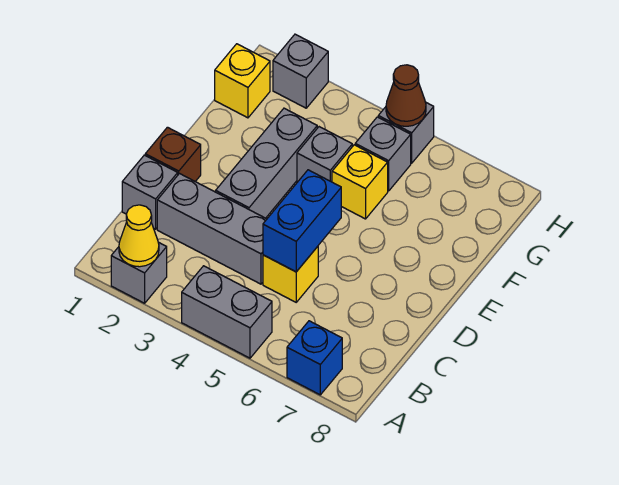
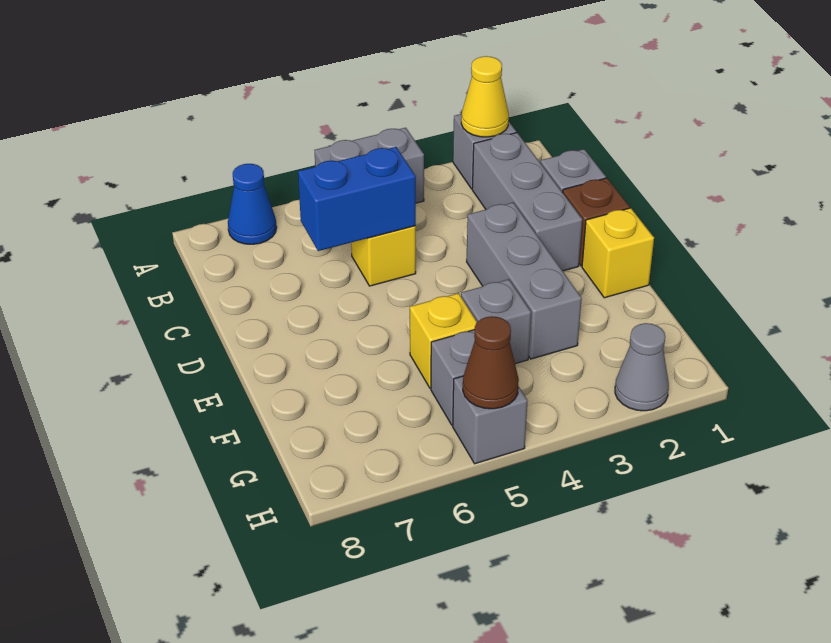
blue brick A7 level 1 -> blue cone A7 level 1
grey brick C2:C4 level 1 -> grey brick B2:D2 level 1
blue brick C5:D5 level 2 -> blue brick C5:C6 level 2
yellow brick G1 level 1 -> yellow brick E1 level 1
grey brick H2 level 1 -> grey cone H2 level 1

